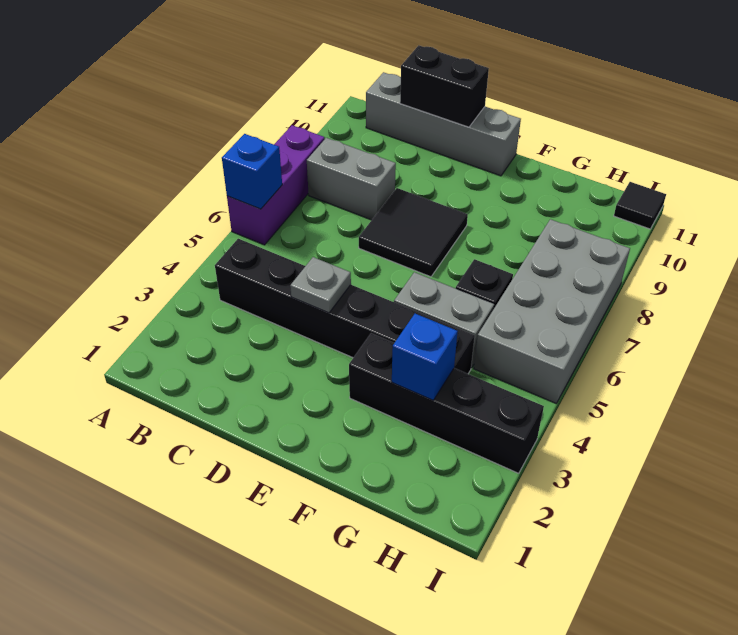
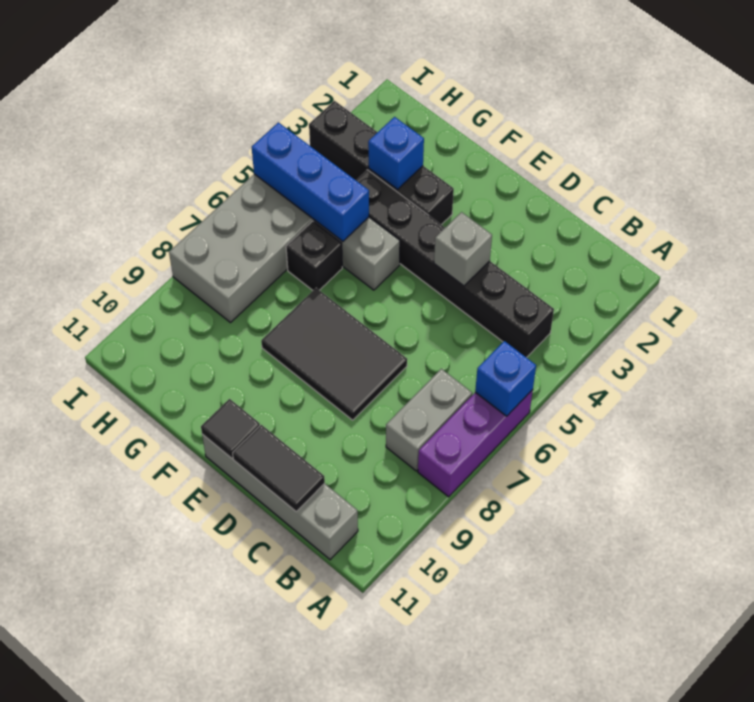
grey brick B8:C8 level 1 -> grey brick B7:B8 level 1
black brick C11:D11 level 2 -> black tile C11:D11 level 2
grey plate D4 level 2 -> grey brick D4 level 2
black tile D7:E8 level 1 -> black tile D7:F8 level 1
none -> blue brick G5:I5 level 2
black tile I11 level 1 -> black tile E11 level 2

